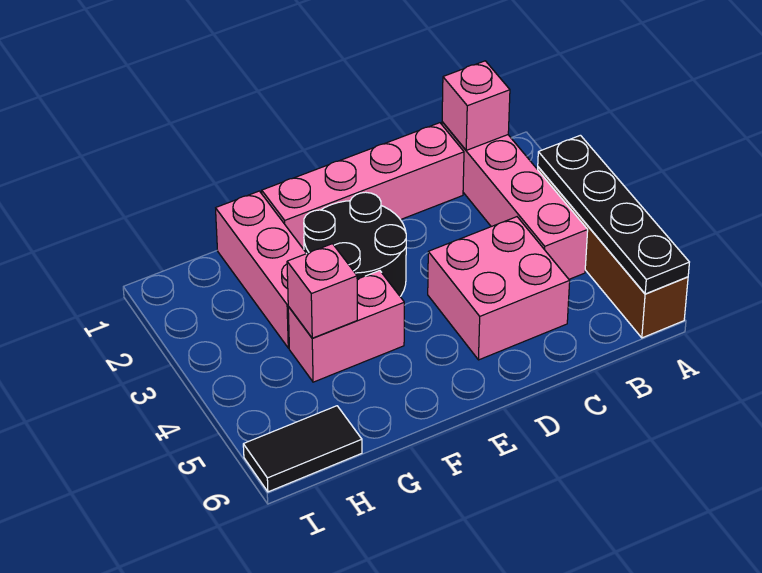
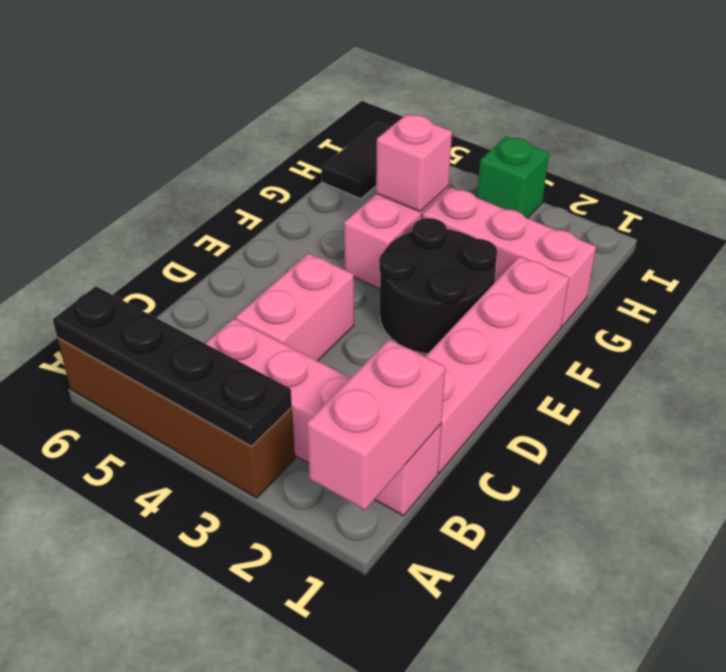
pink brick B1 level 2 -> pink brick A1:B1 level 2
pink brick C4:D5 level 1 -> pink brick C4:D4 level 1
none -> green brick I3 level 1

